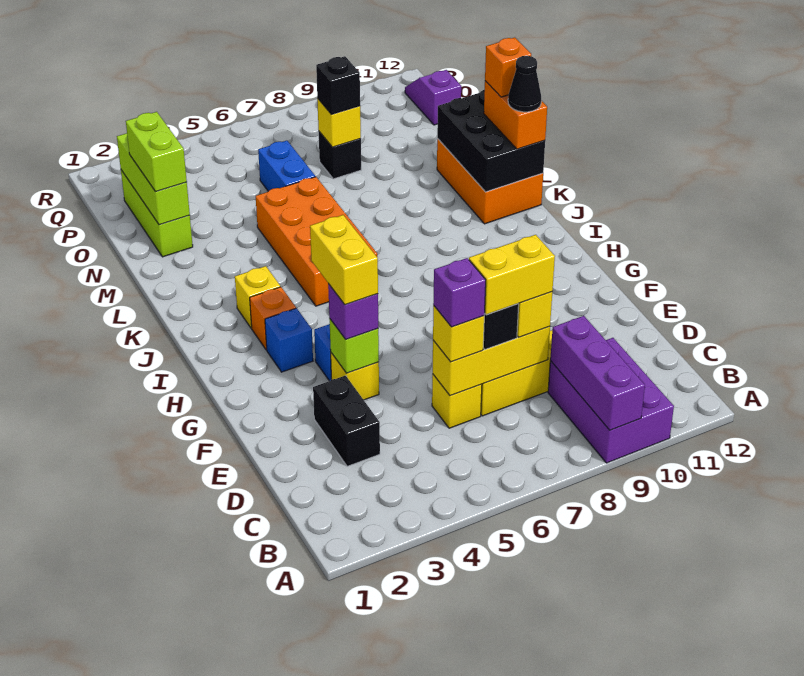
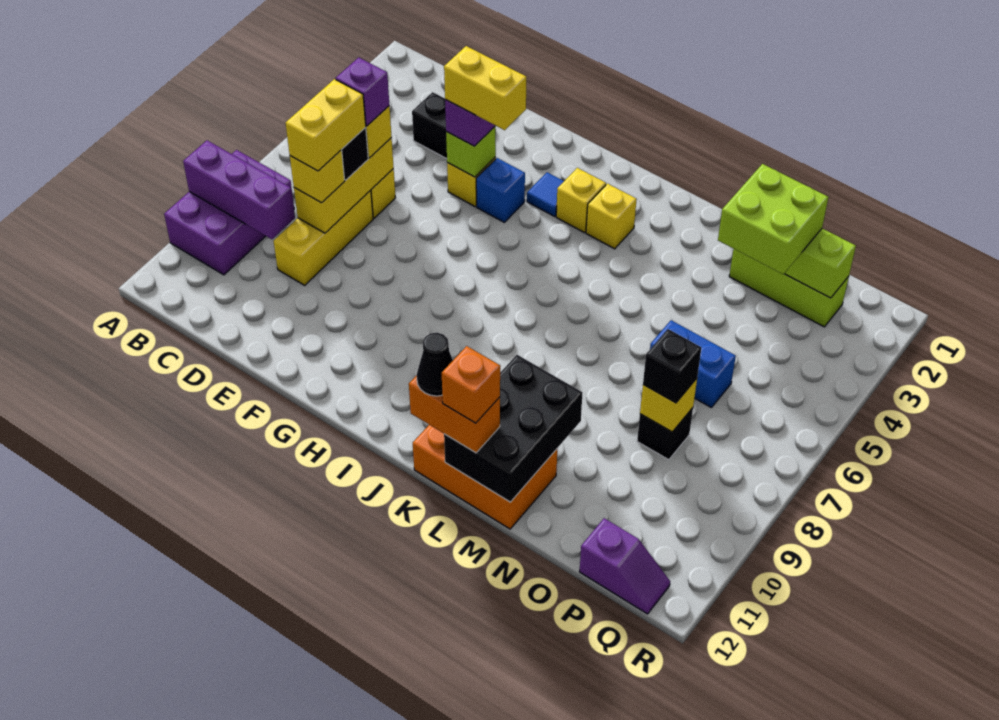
purple brick A9:C10 level 1 -> purple brick A8:B10 level 1
blue brick H3 level 1 -> blue tile H3 level 1
orange brick I3 level 1 -> yellow brick I3 level 1
orange brick J5:M6 level 1 -> none
black brick K11:M12 level 2 -> black brick L10:M12 level 2
lime brick N2:O2 level 3 -> lime brick N2:O3 level 3

